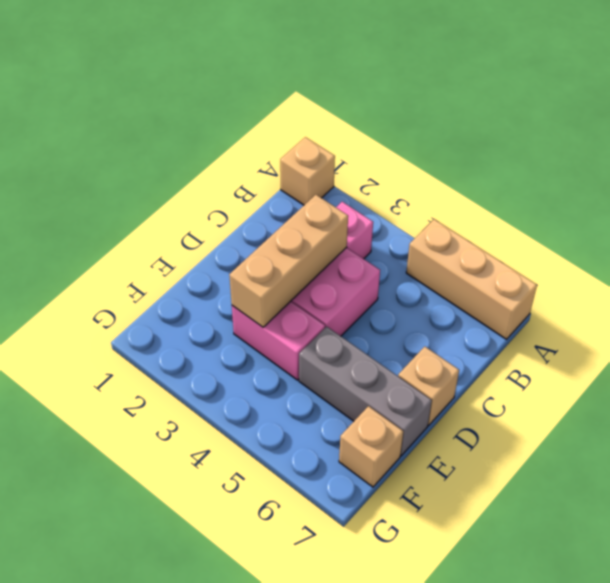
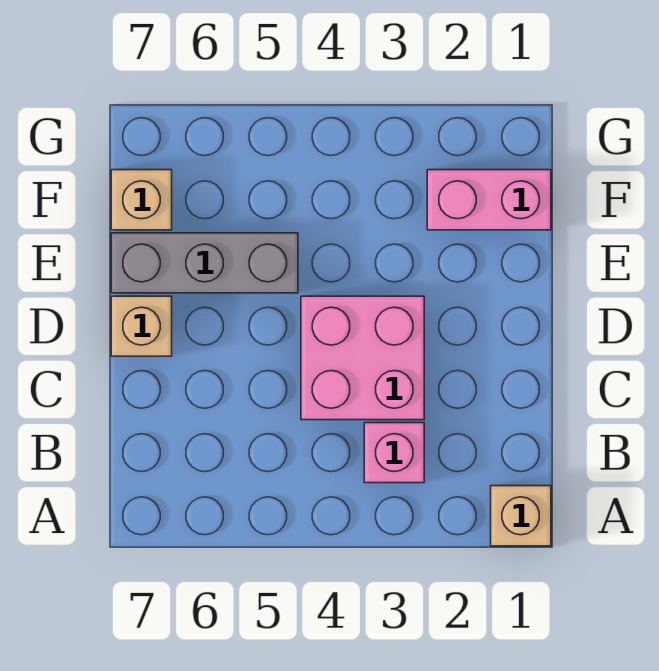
tan brick A5:A7 level 1 -> none
tan brick C3:E3 level 2 -> none
pink brick E3:E4 level 1 -> pink brick F1:F2 level 1

